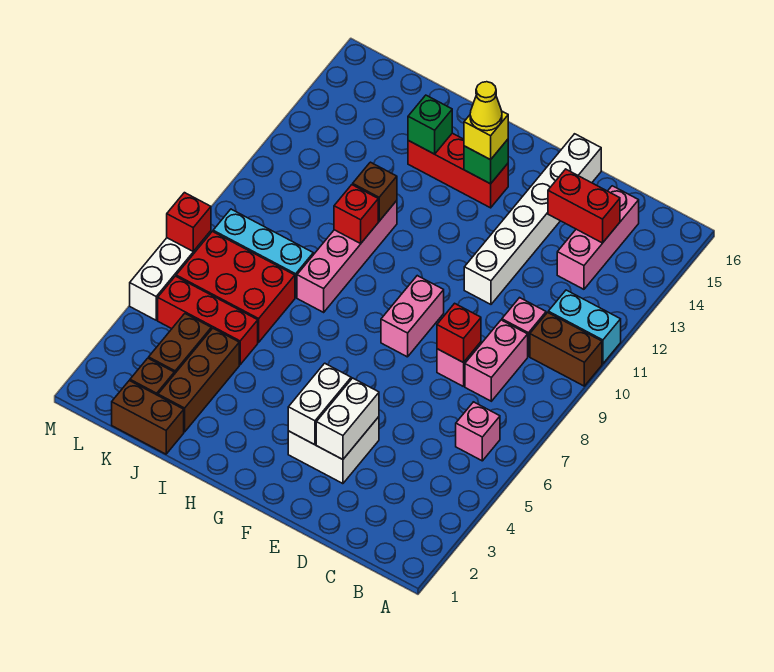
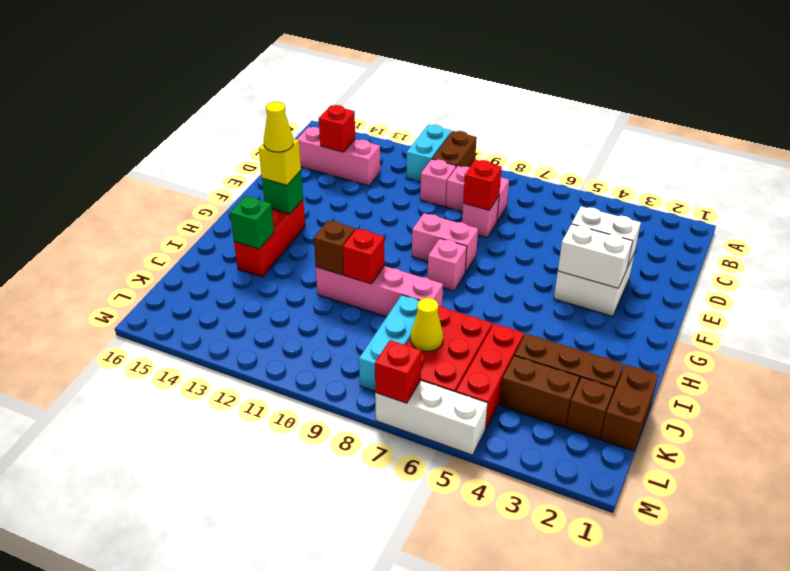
pink brick B6 level 1 -> pink brick G8 level 1
red brick C14:D14 level 2 -> red brick C14 level 2
white brick E11:E16 level 1 -> none
none -> yellow cone K7 level 2

